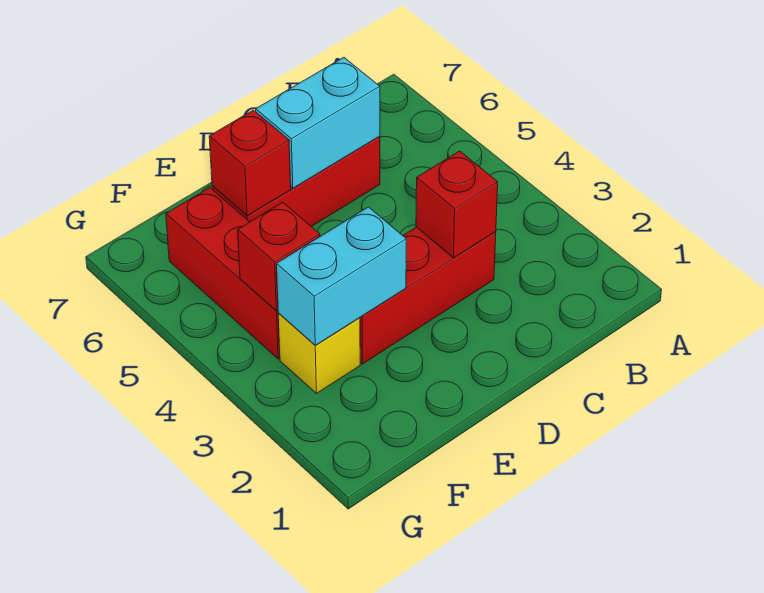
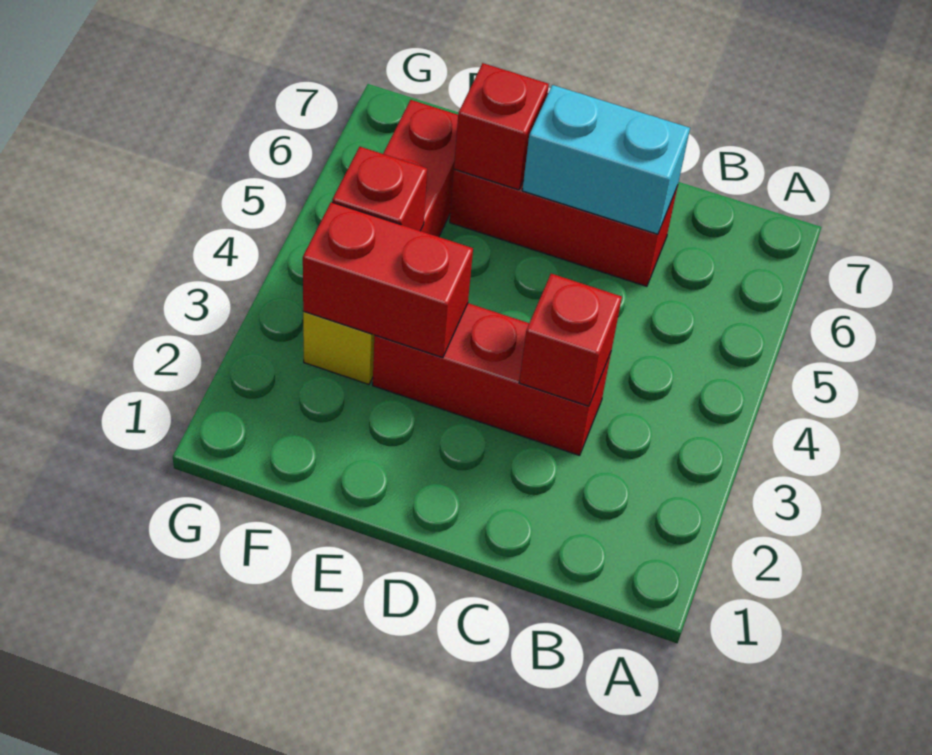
cyan brick E3:F3 level 2 -> red brick E3:F3 level 2

